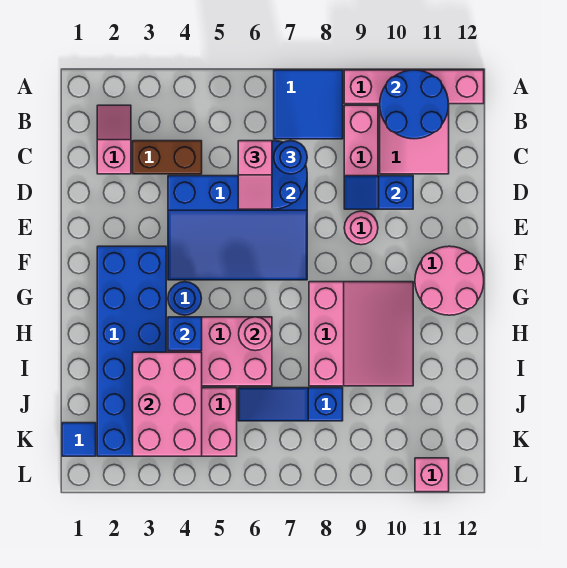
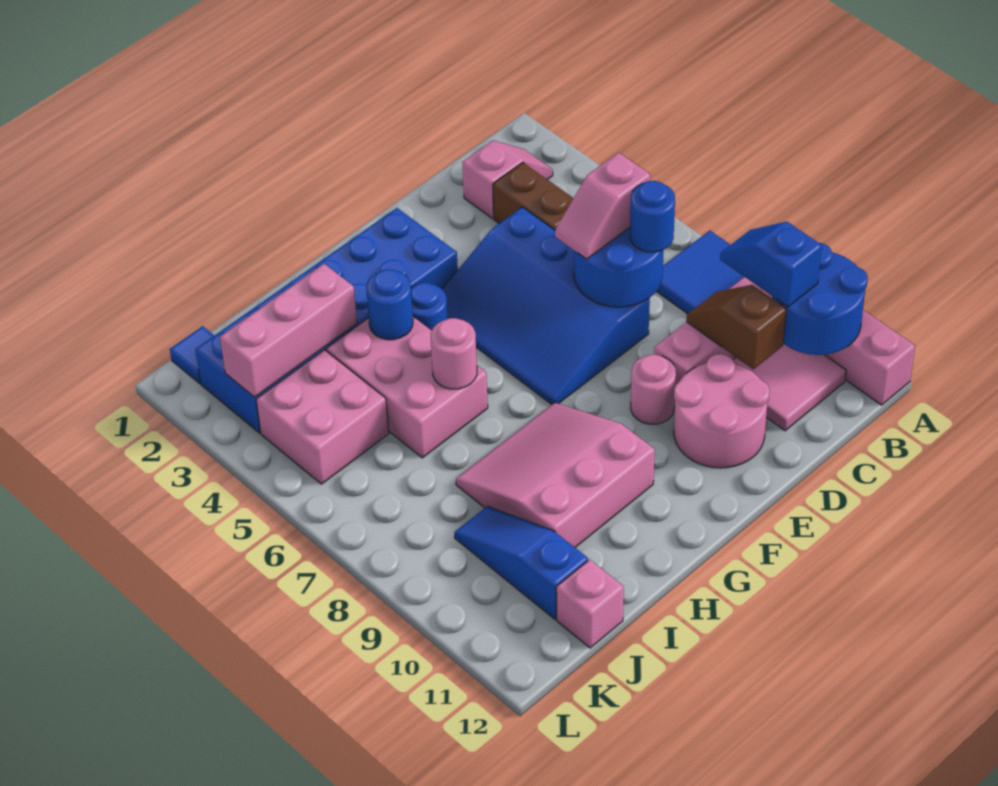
none -> brown slope C9:C10 level 2 top 10
blue slope D9:D10 level 2 top 10 -> blue slope B9:B10 level 3 top 10
pink round brick F11:G12 level 1 -> pink round brick D10:E11 level 1
pink slope G8:I10 level 1 top 8 -> pink slope G8:I10 level 1 top 10
blue brick H4 level 2 -> blue round brick H4 level 2
pink brick I3:K4 level 2 -> pink brick I3:K3 level 2
blue slope J6:J8 level 1 top 8 -> blue slope J9:J11 level 1 top 11
pink brick L11 level 1 -> pink brick J12 level 1

